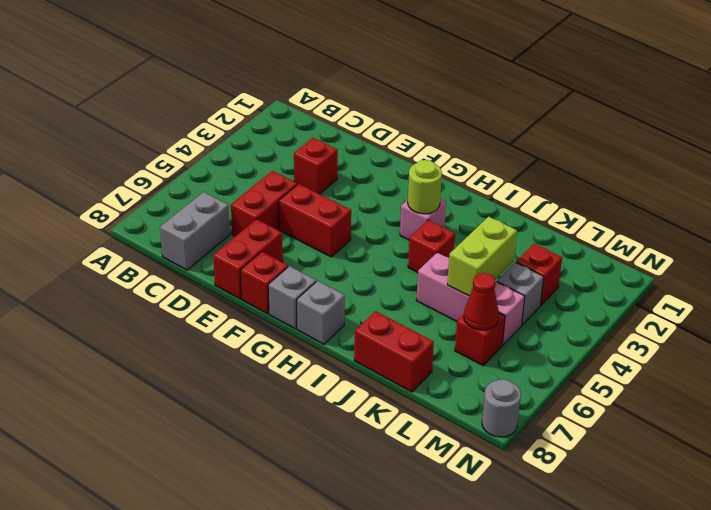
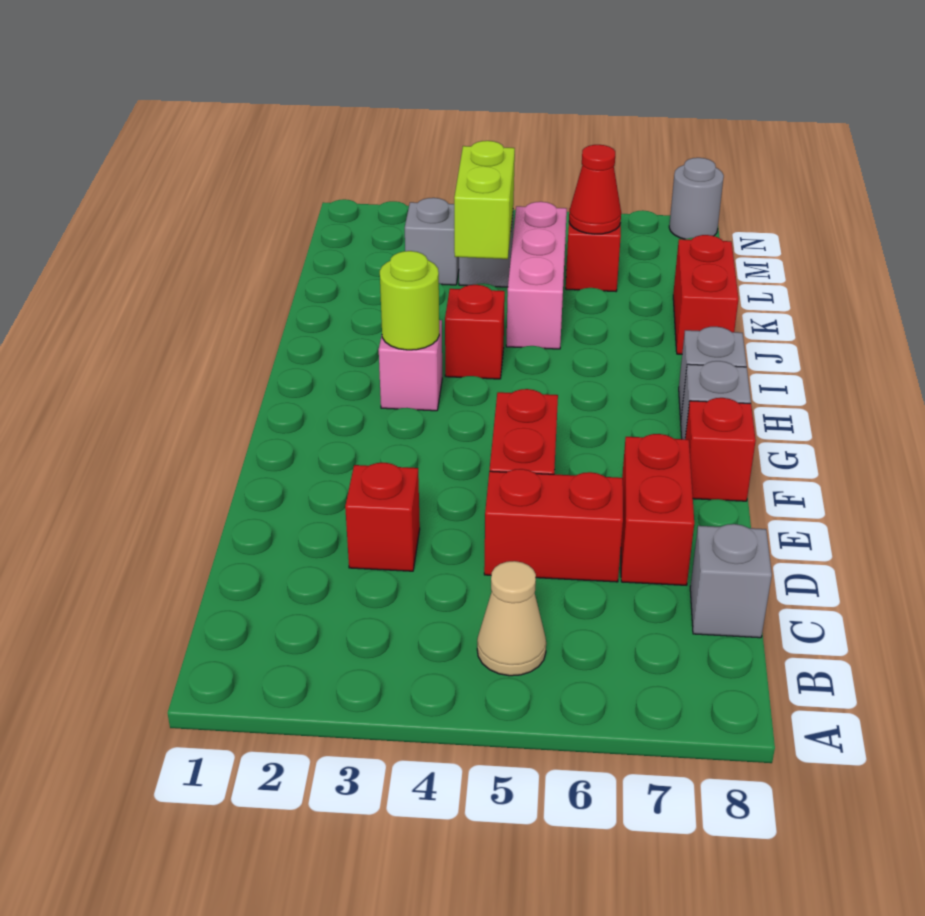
none -> tan cone B5 level 1
grey brick C7:C8 level 1 -> grey brick C8 level 1
red brick E7:E8 level 1 -> red brick D7:E7 level 1
lime brick K4:K5 level 2 -> lime brick K4:L4 level 2
red brick L3 level 1 -> grey brick L3 level 1

